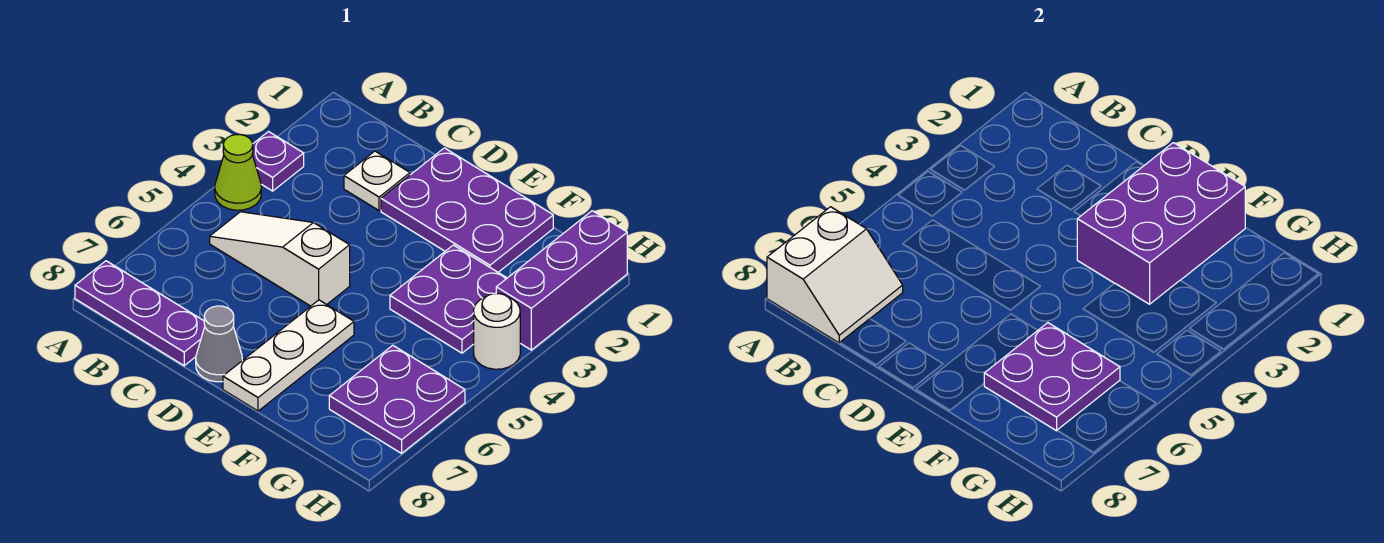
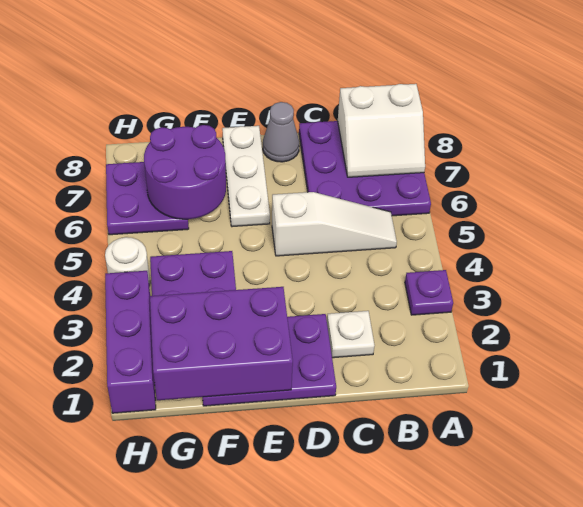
lime cone A4 level 1 -> none
white slope A7:B8 level 2 top A -> white slope A7:B8 level 2 top 8
purple plate A8:C8 level 1 -> purple plate A6:C8 level 1
purple brick E1:F3 level 2 -> purple brick E1:G2 level 2
purple plate F6:G7 level 2 -> purple round brick F6:G7 level 2

